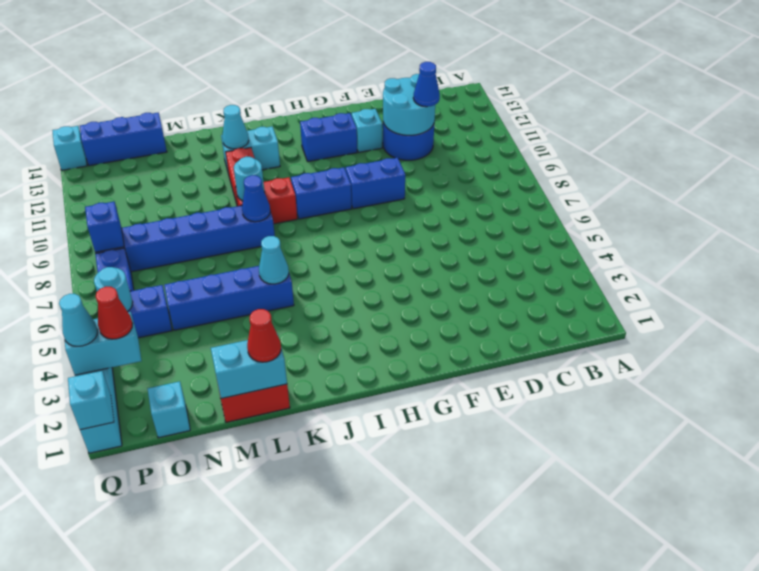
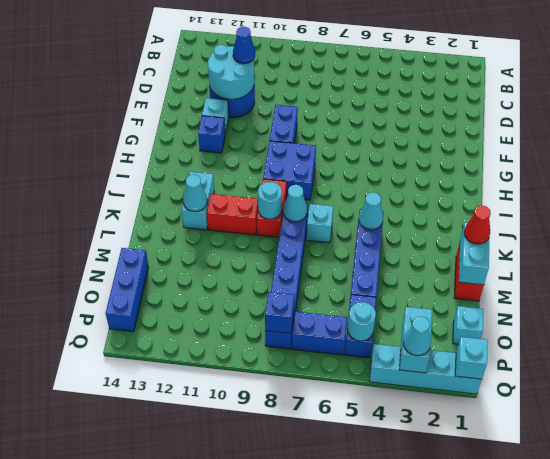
blue brick G12:H12 level 1 -> blue brick G12 level 1
blue brick H9:I9 level 1 -> blue brick H8:I9 level 1
blue cone K8 level 2 -> cyan cone K8 level 2
red cone P3 level 3 -> none
cyan brick Q14 level 1 -> cyan brick K7 level 1

